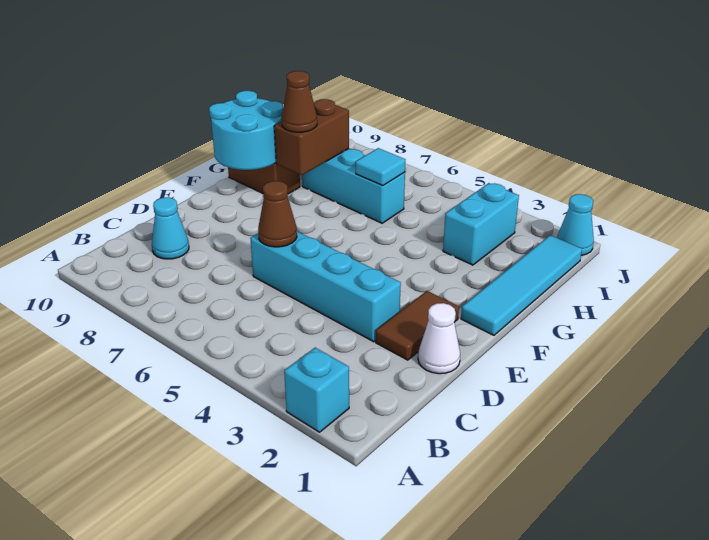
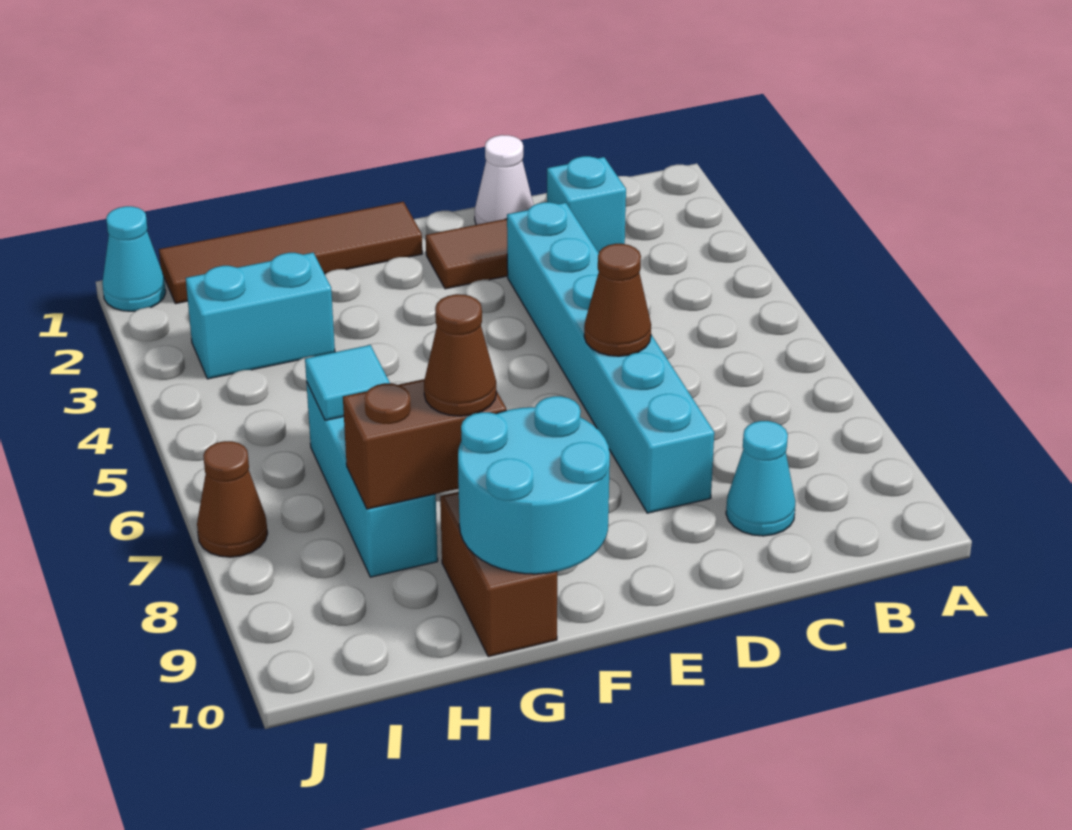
cyan brick A2 level 1 -> cyan brick C2 level 1
cyan brick D3:D6 level 1 -> cyan brick D3:D8 level 1
cyan tile F1:I1 level 1 -> brown tile F1:I1 level 1
none -> brown cone J7 level 1

